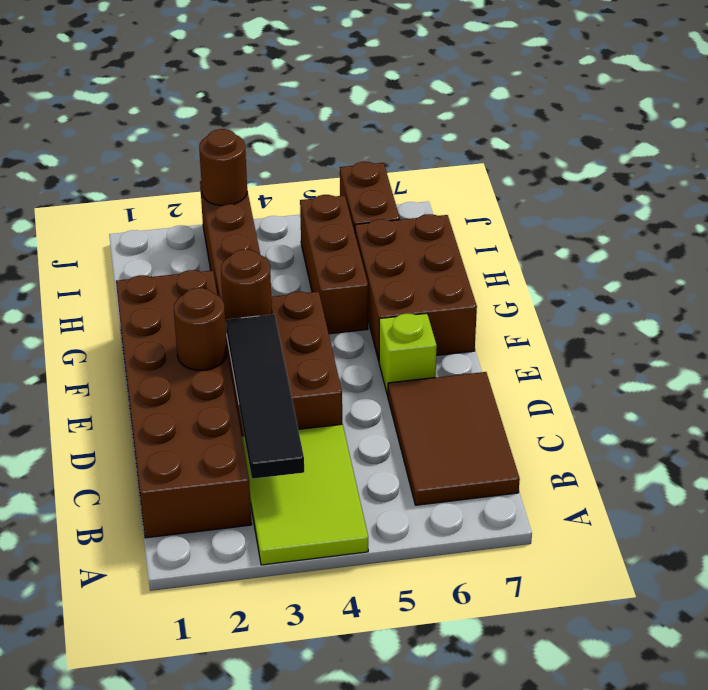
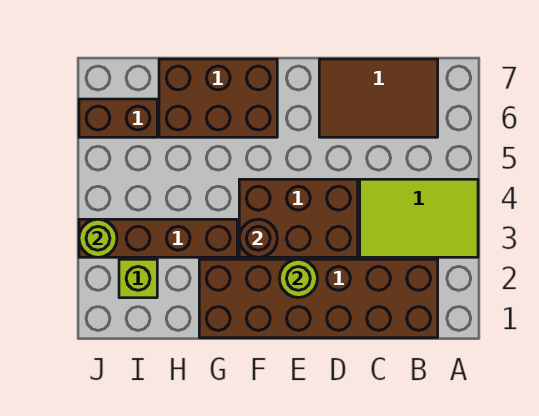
black tile B3:E3 level 2 -> none
brown round brick E2 level 2 -> lime round brick E2 level 2
lime brick E6 level 1 -> lime brick I2 level 1
brown brick G5:I5 level 1 -> none
brown round brick J3 level 2 -> lime round brick J3 level 2

